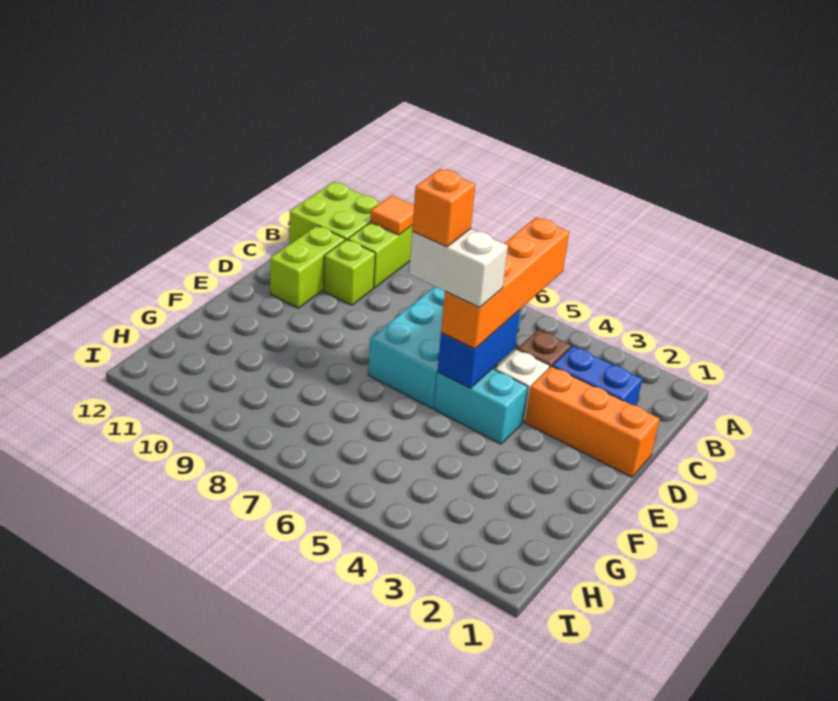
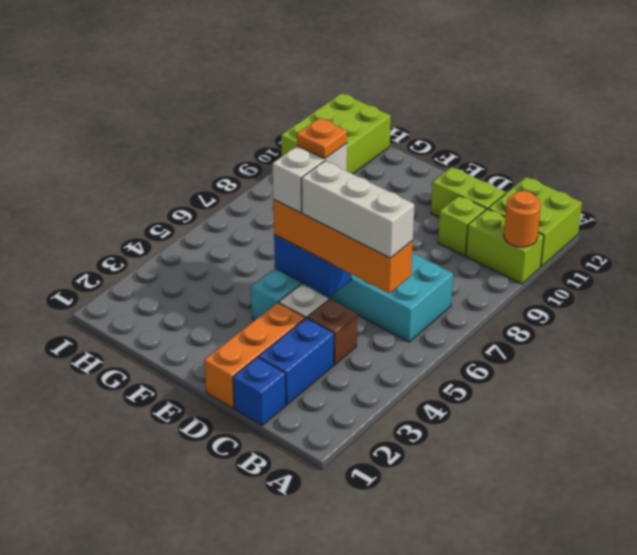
orange tile A10 level 2 -> orange round brick A10 level 2
none -> white brick B5:D5 level 4
none -> blue brick C1 level 1
orange brick E6 level 5 -> orange plate E6 level 5
none -> lime brick H10:I12 level 1

